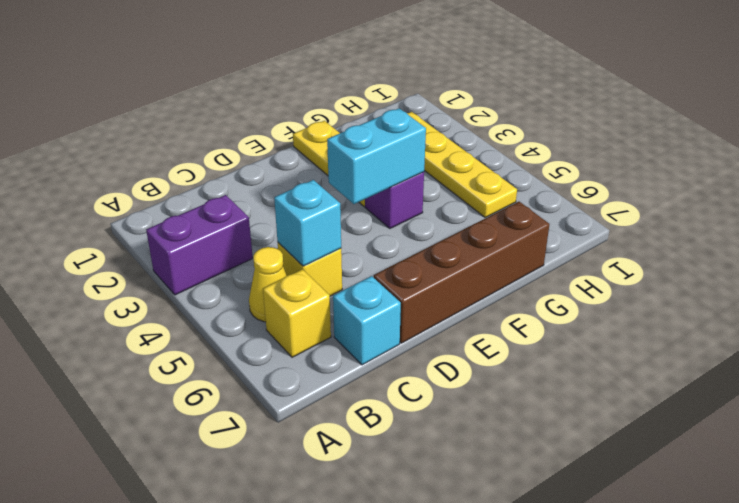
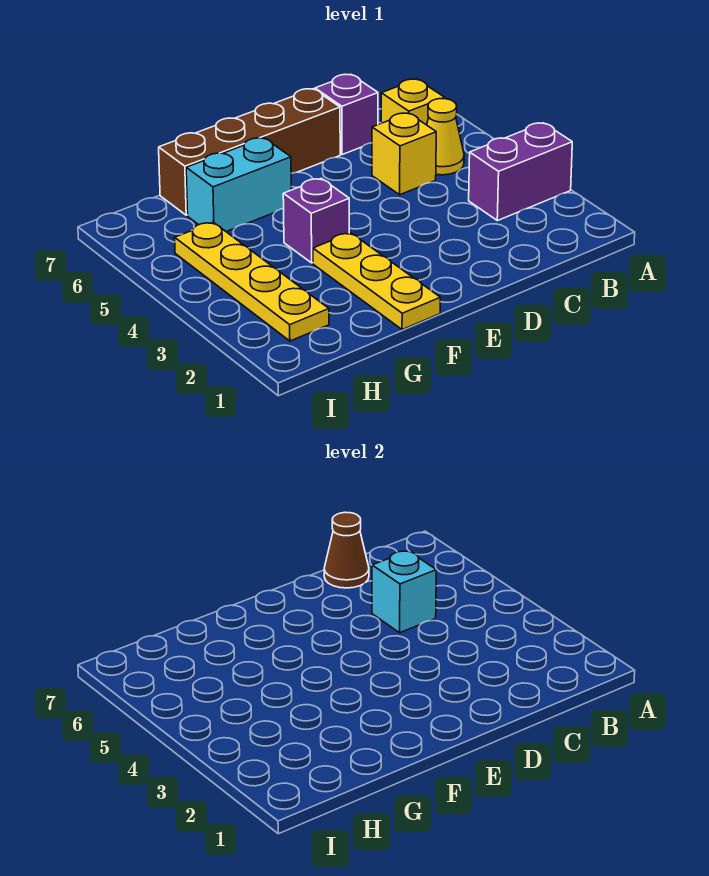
cyan brick C7 level 1 -> purple brick C7 level 1
none -> brown cone C7 level 2
cyan brick E4:F4 level 2 -> cyan brick F6:G6 level 1

